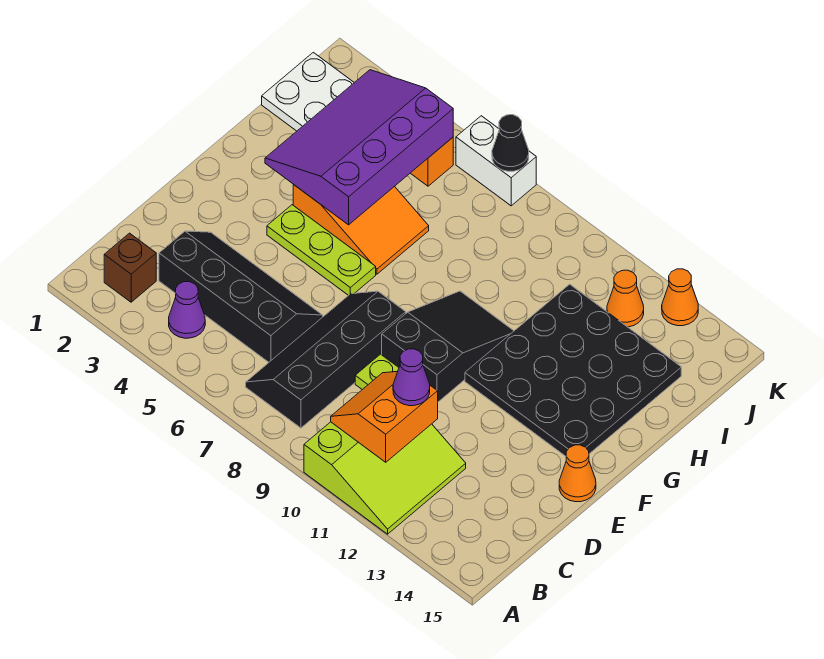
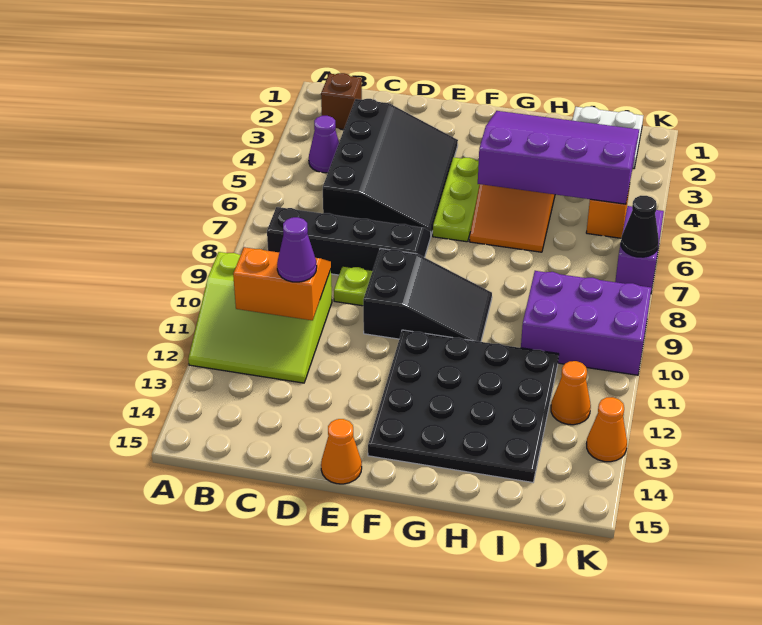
black slope C3:D6 level 1 top C -> black slope C3:E6 level 1 top C
none -> purple brick I9:K10 level 1
white brick K6:K7 level 1 -> purple brick K6:K7 level 1

